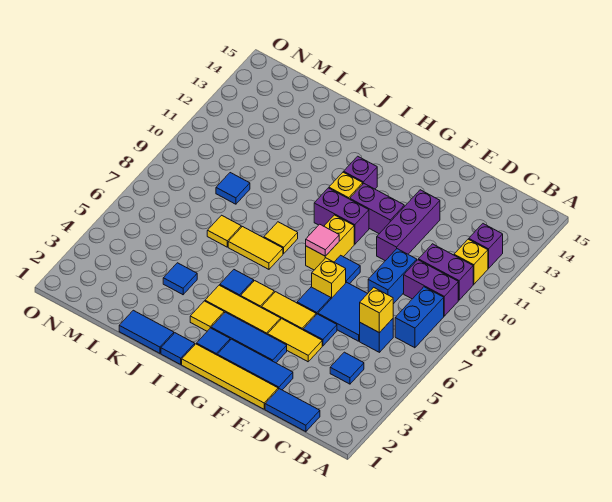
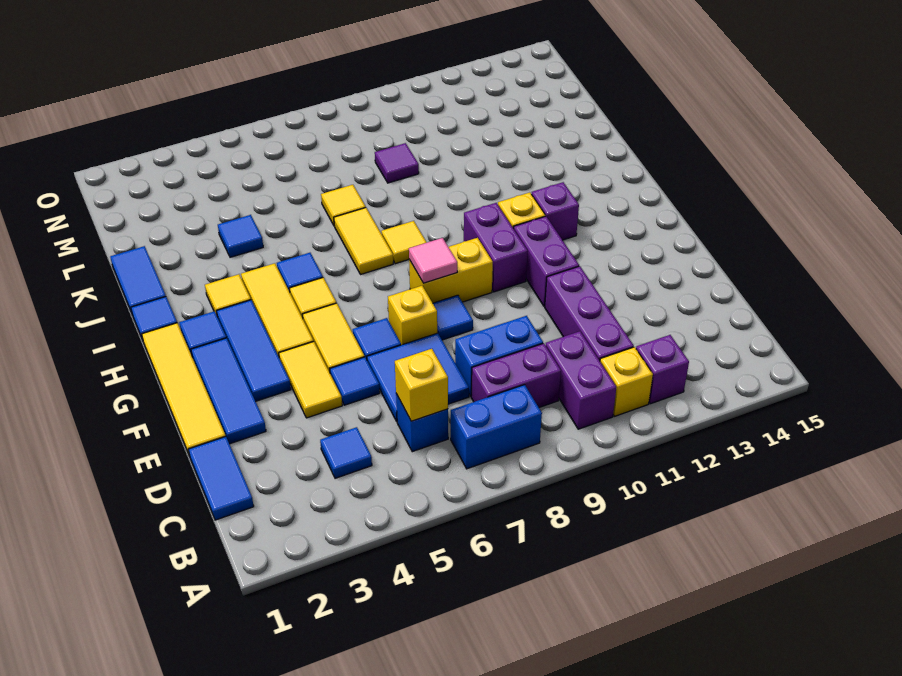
purple brick B9:C9 level 1 -> purple brick C8:C9 level 1
purple brick E10:E12 level 1 -> purple brick C11:E11 level 1
blue tile L9 level 1 -> purple tile L9 level 1

